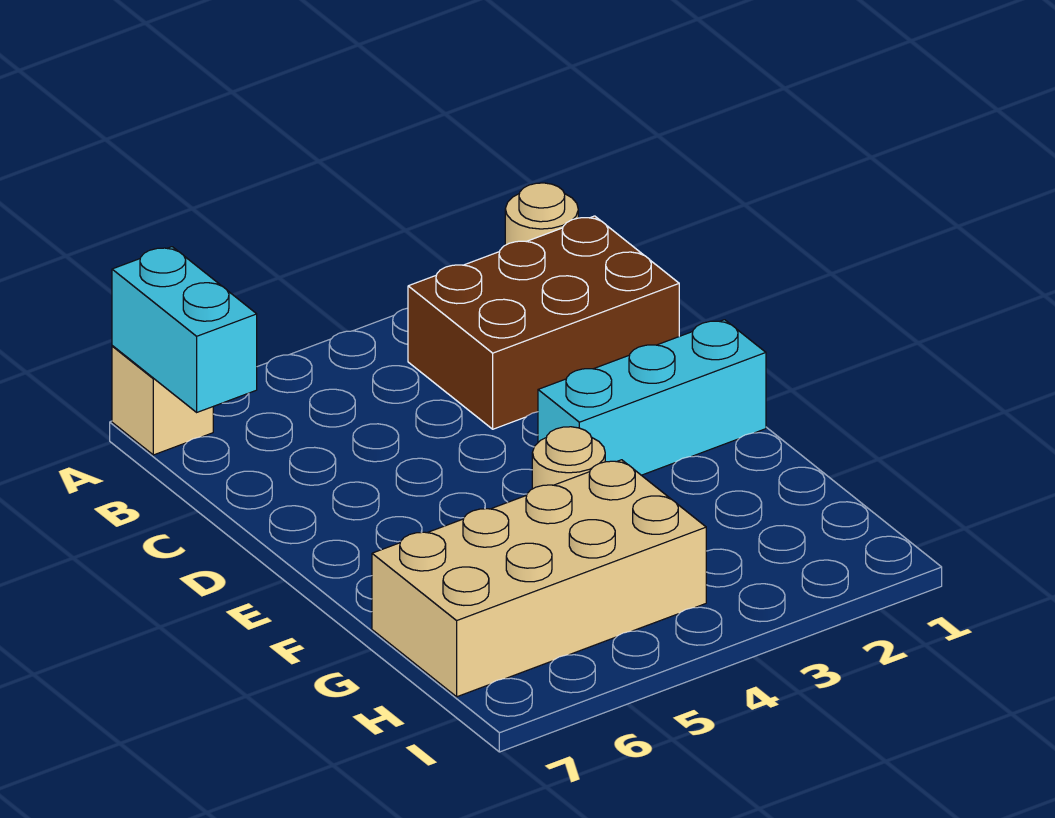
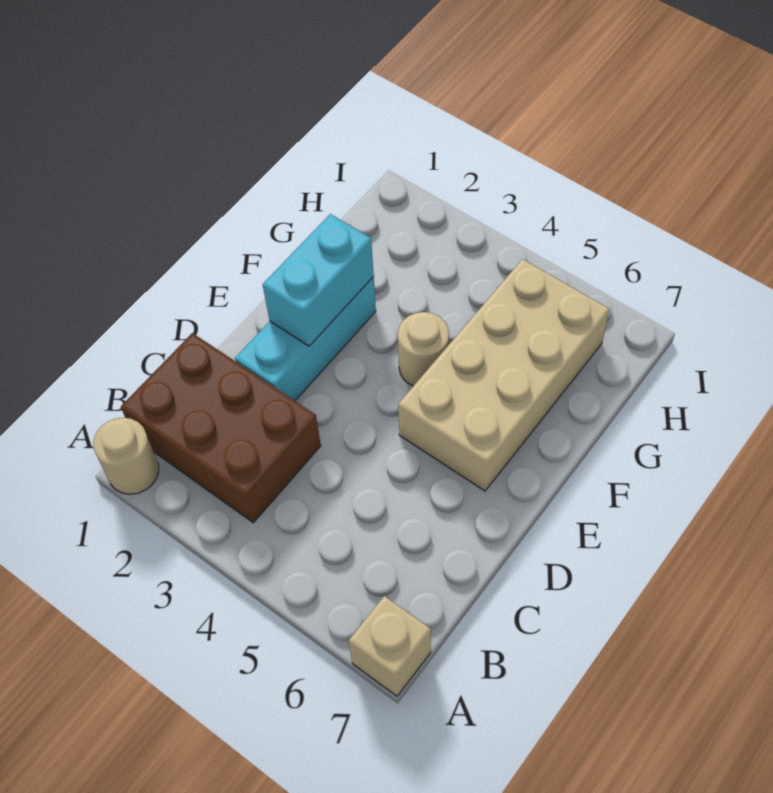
cyan brick A7:B7 level 2 -> cyan brick E2:F2 level 2
cyan brick E1:E3 level 1 -> cyan brick D2:F2 level 1
tan brick G4:H7 level 1 -> tan brick E5:H6 level 1

